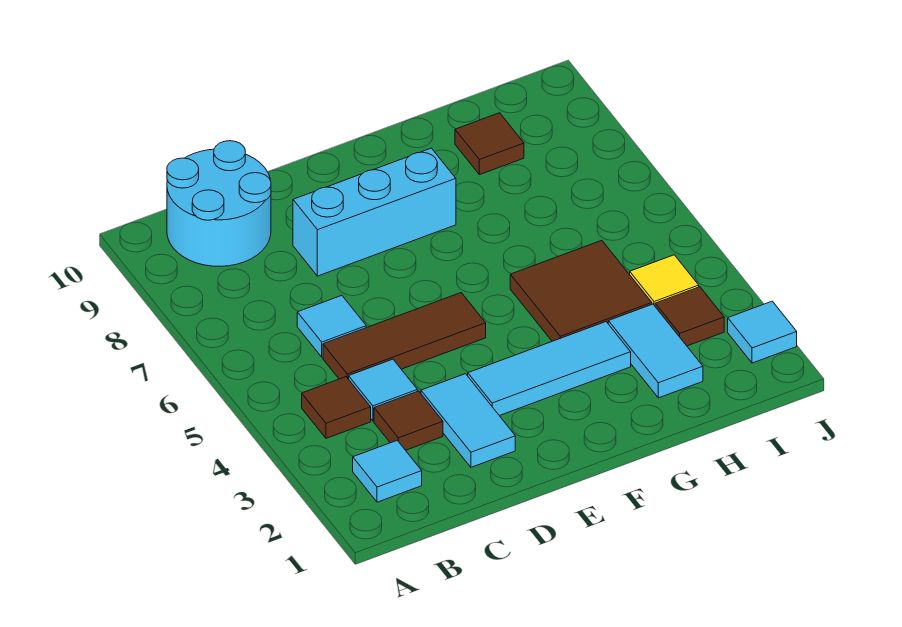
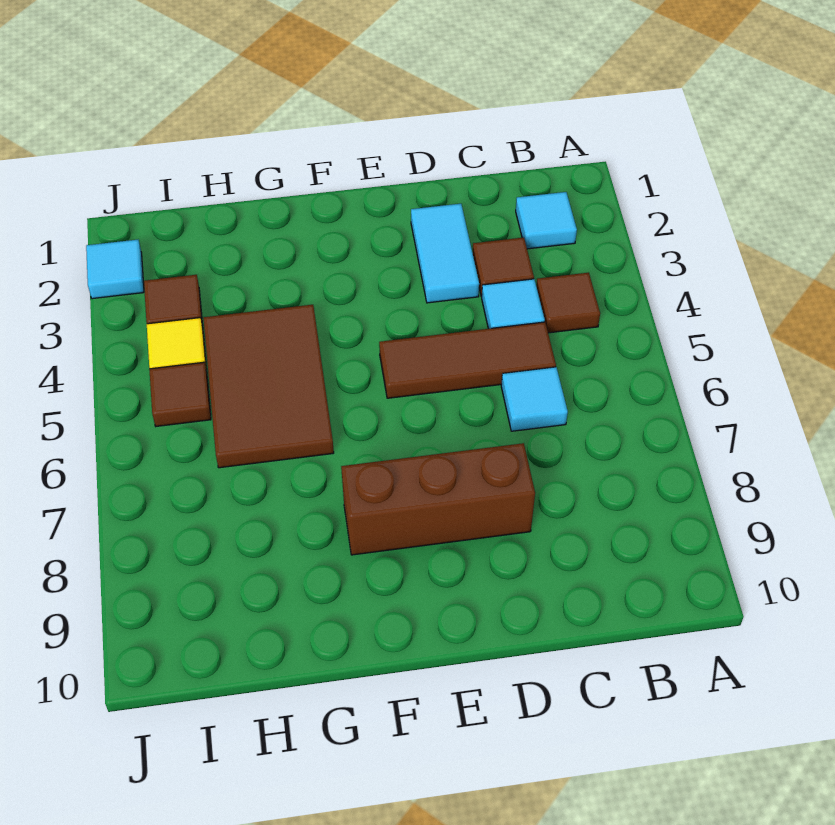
cyan round brick B9:C10 level 1 -> none
cyan brick D8:F8 level 1 -> brown brick D8:F8 level 1
cyan tile E3:G3 level 1 -> none
brown tile G4:H5 level 1 -> brown tile G4:H6 level 1
cyan tile H2:H3 level 1 -> none
brown tile H9 level 1 -> brown tile I5 level 1

